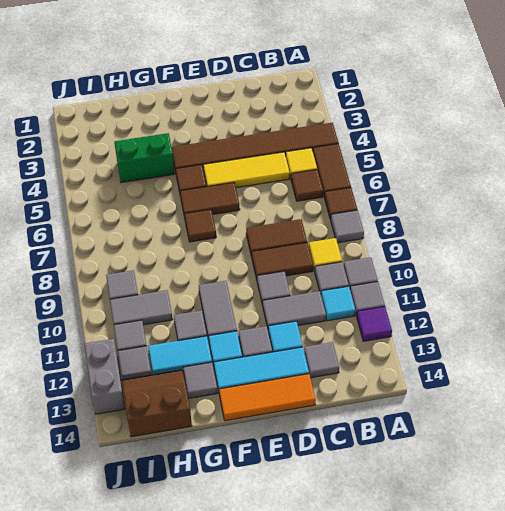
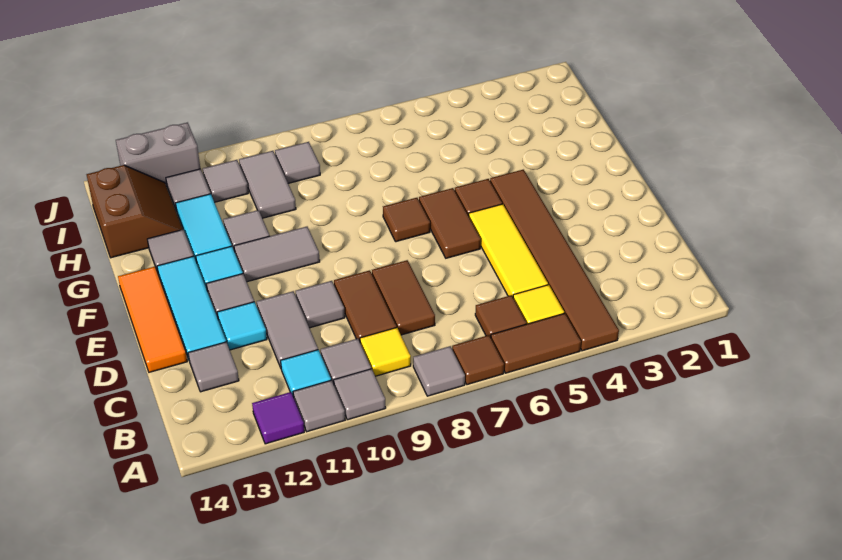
green brick G4:H4 level 1 -> none

